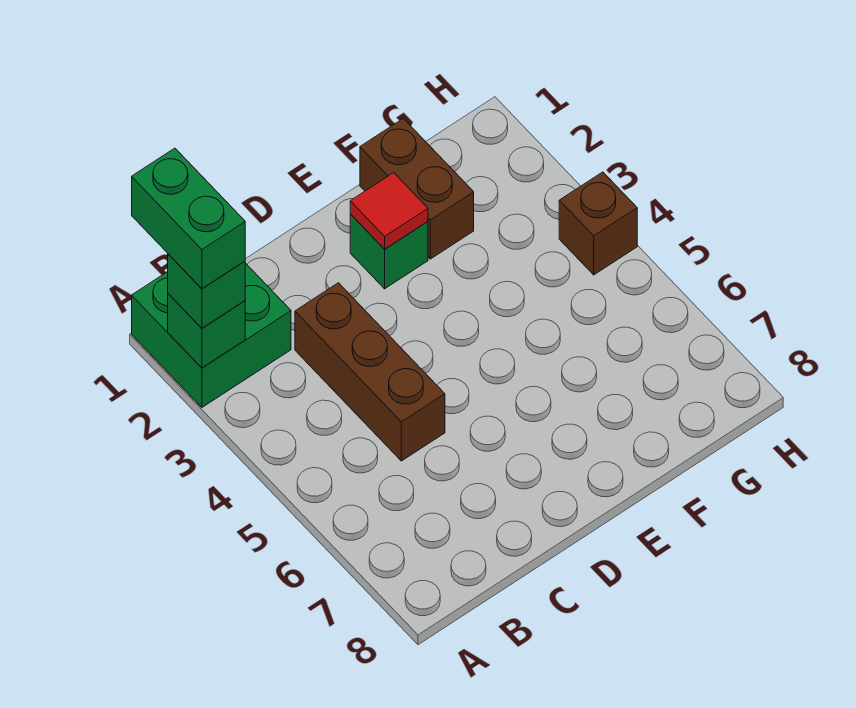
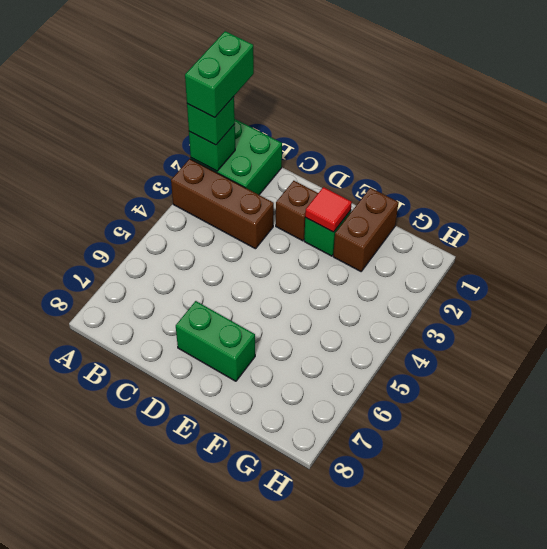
brown brick C3:C5 level 1 -> brown brick A3:C3 level 1
none -> green brick D7:E7 level 1
brown brick H4 level 1 -> brown brick D2 level 1

